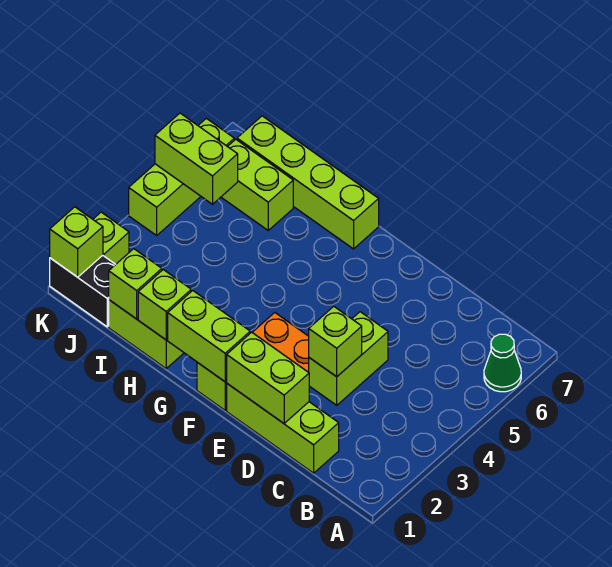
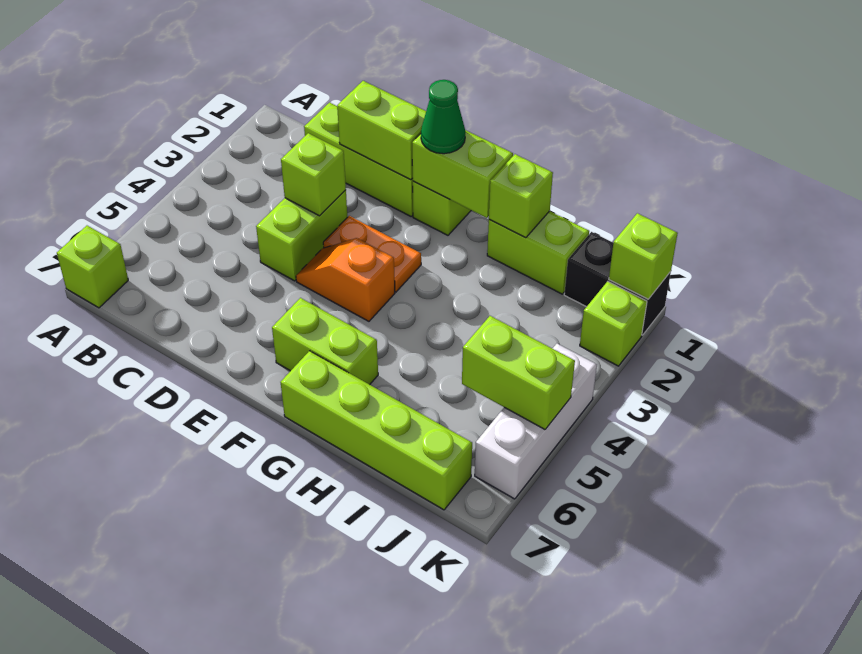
green cone A6 level 1 -> green cone F1 level 3
none -> orange slope E4:F4 level 1 top F
lime brick I1 level 2 -> lime brick A7 level 1
lime brick I6:J6 level 1 -> lime brick F6:G6 level 1
lime brick K4:K6 level 1 -> white brick K4:K6 level 1

